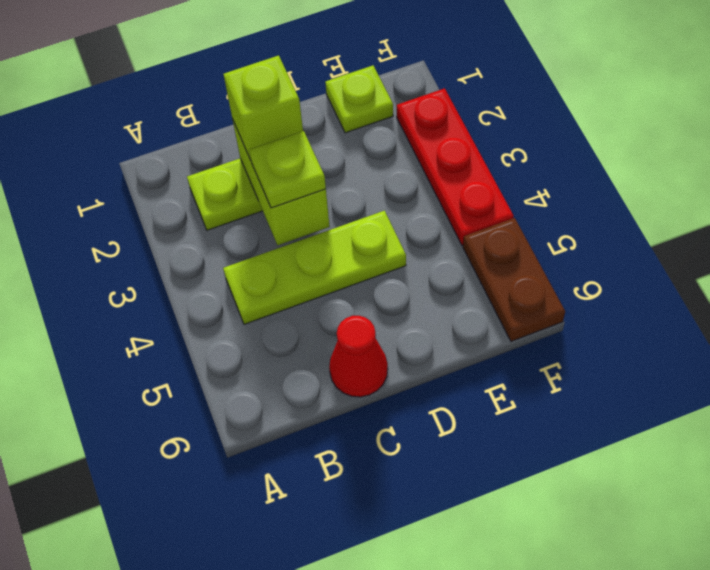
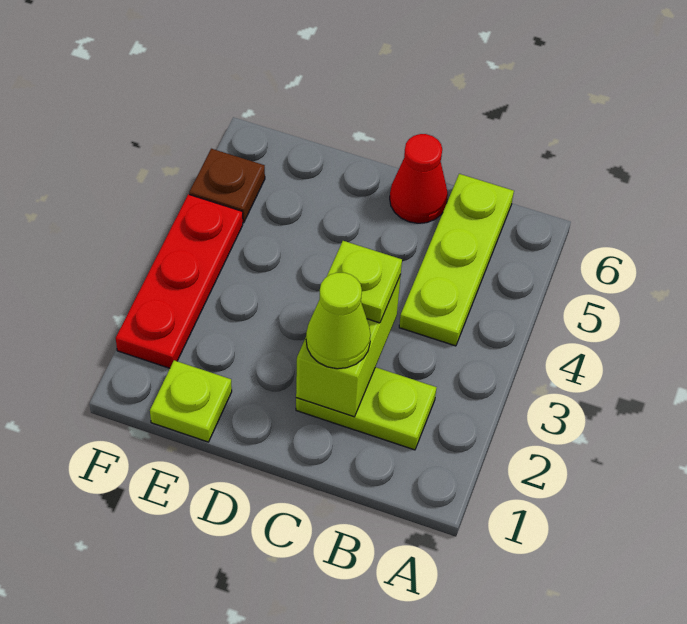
lime plate B4:D4 level 1 -> lime plate B4:B6 level 1
lime brick C2 level 3 -> lime cone C2 level 3
brown plate F5:F6 level 1 -> brown plate F5 level 1

